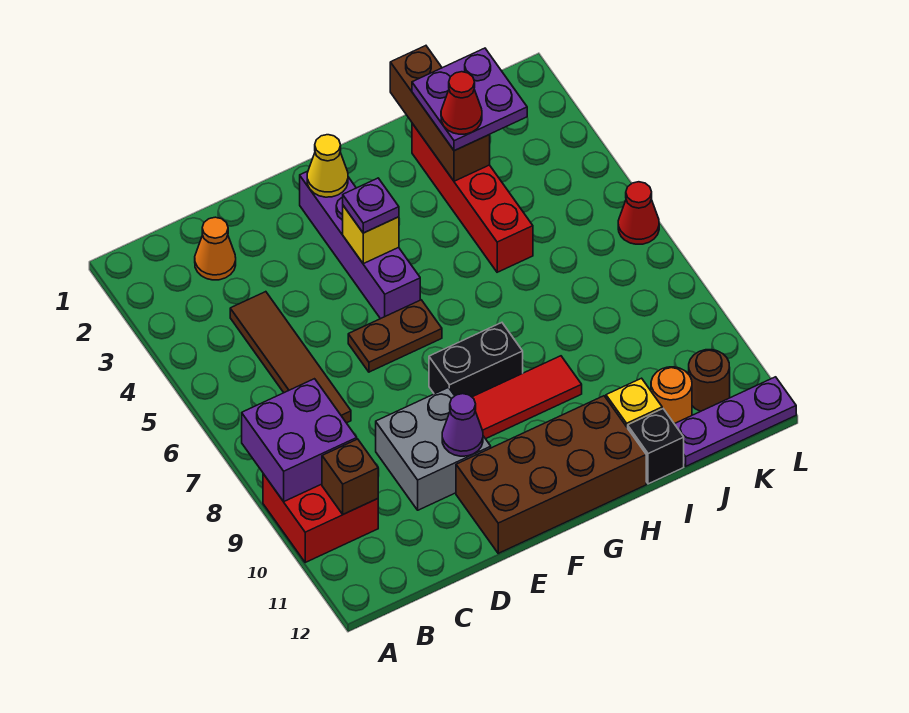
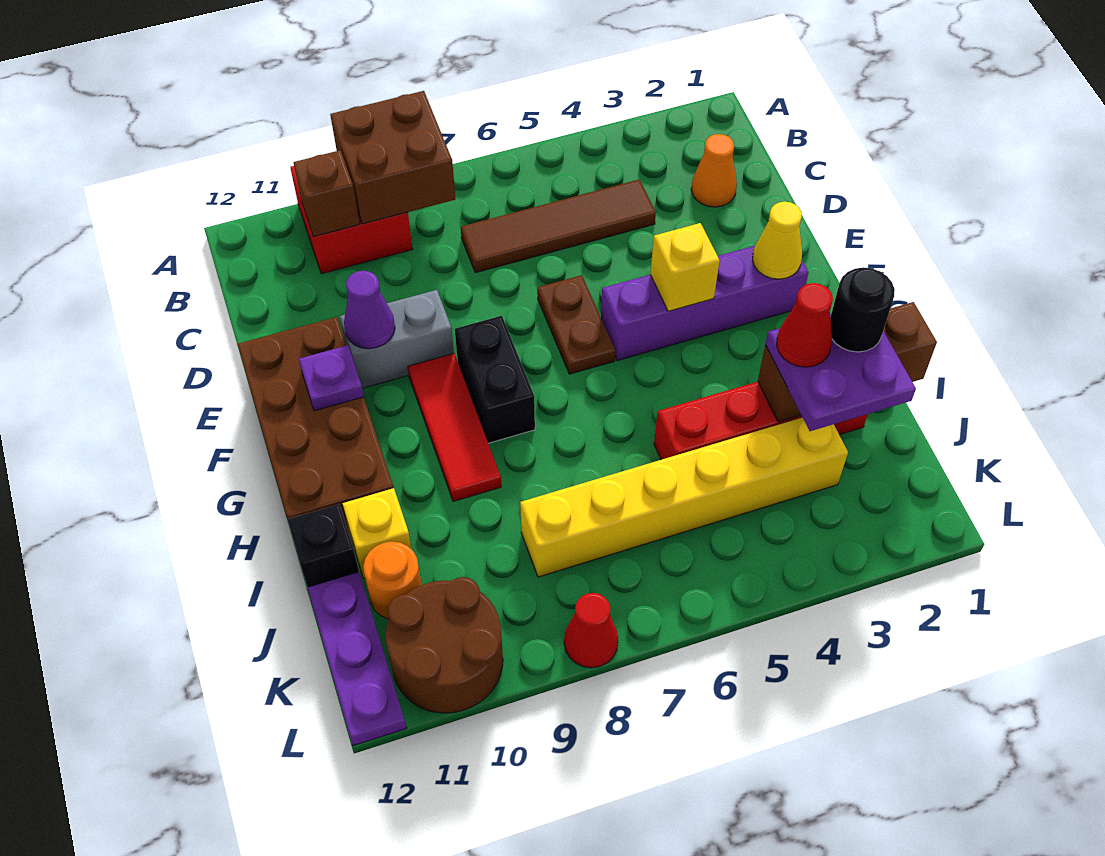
purple brick A8:B9 level 2 -> brown brick A8:B9 level 2
grey brick D9:E10 level 1 -> grey brick E9:E10 level 1
purple plate F4 level 3 -> purple plate F11 level 2
none -> black round brick I2 level 4
none -> yellow brick J3:J8 level 1
brown round brick K11 level 1 -> brown round brick K10:L11 level 1
red cone L6 level 1 -> red cone L8 level 1

